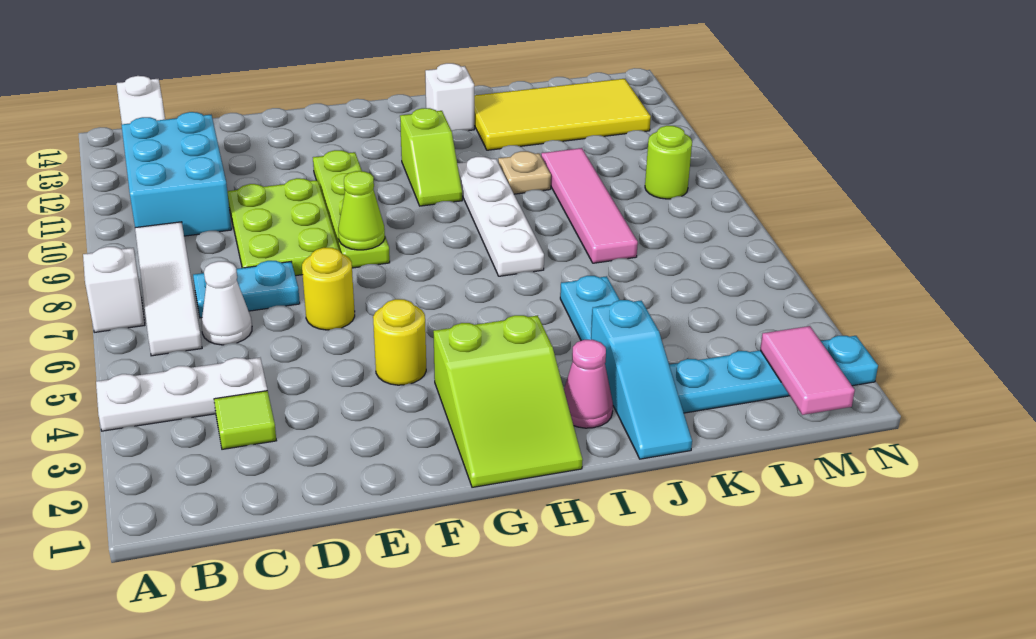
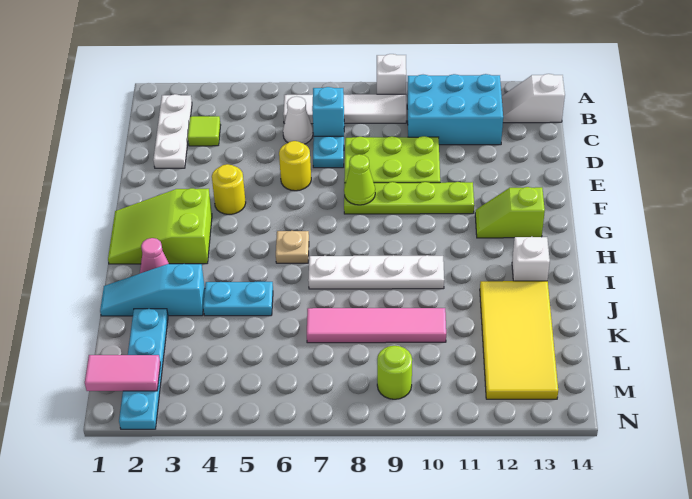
white plate A4:C4 level 1 -> white plate B2:D2 level 1
white brick A7 level 1 -> white brick A9 level 1
none -> cyan brick C7 level 2
lime slope H10:H11 level 1 top 11 -> lime slope G12:G13 level 1 top 13
tan plate J10 level 1 -> tan plate H6 level 1

